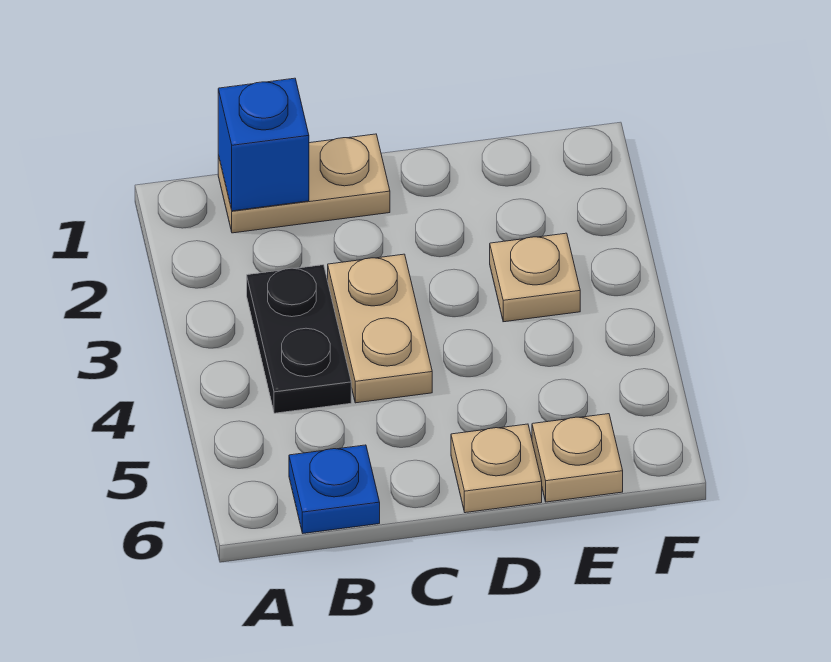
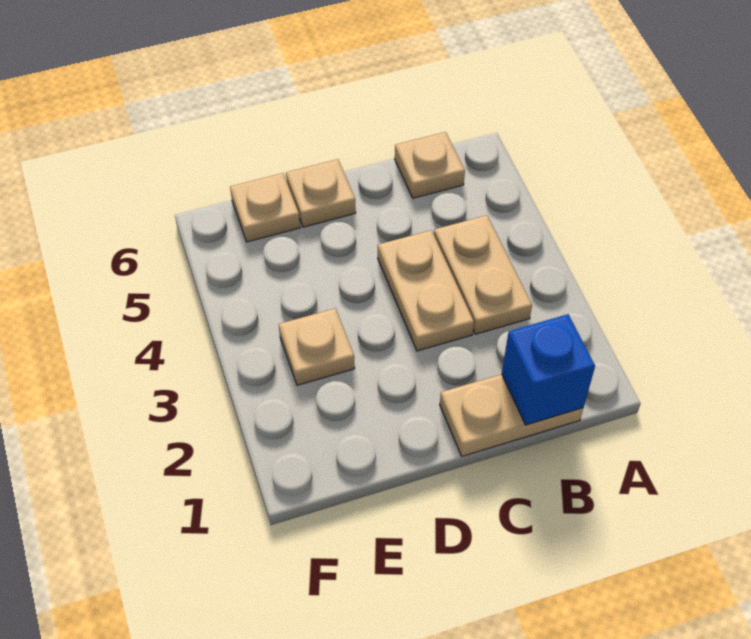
black plate B3:B4 level 1 -> tan plate B3:B4 level 1
blue plate B6 level 1 -> tan plate B6 level 1

